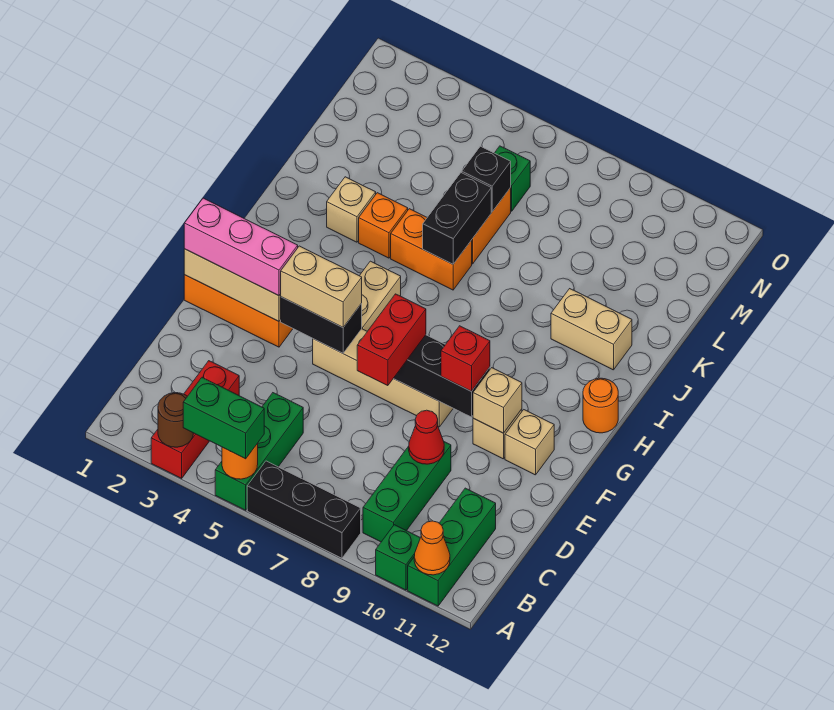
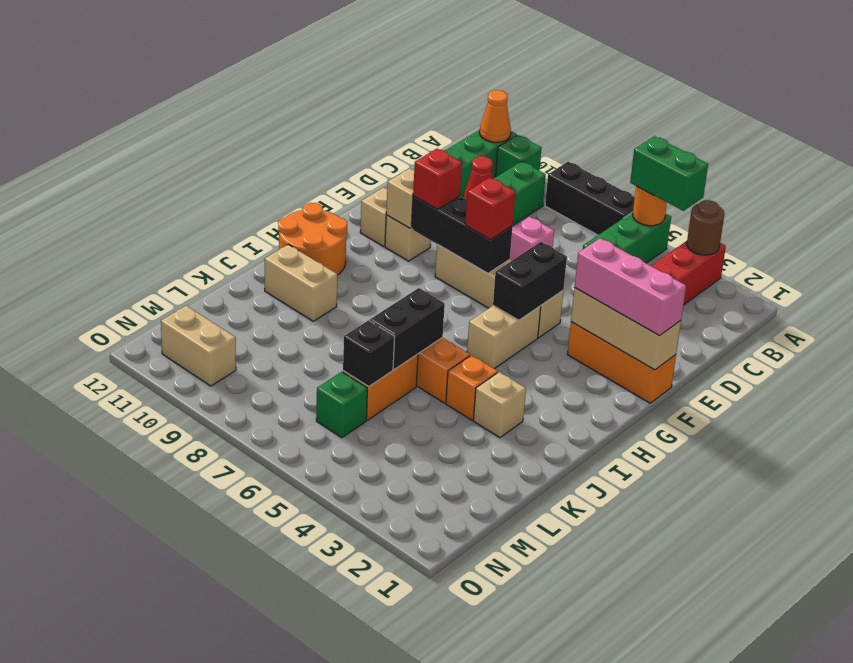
none -> pink brick D7 level 1
red brick E7:F7 level 3 -> red brick F7 level 3
black brick F4:F5 level 2 -> black brick F5:G5 level 2
tan brick F4:F5 level 3 -> tan brick N10:N11 level 1
orange round brick H12 level 1 -> orange round brick H11:I12 level 1

